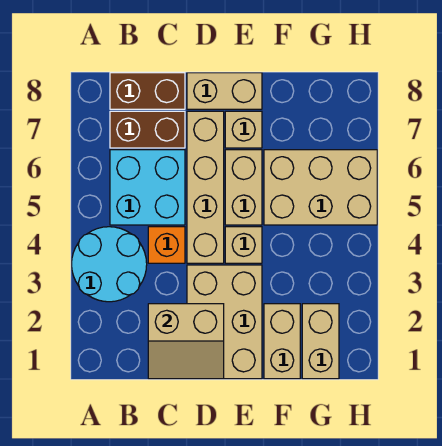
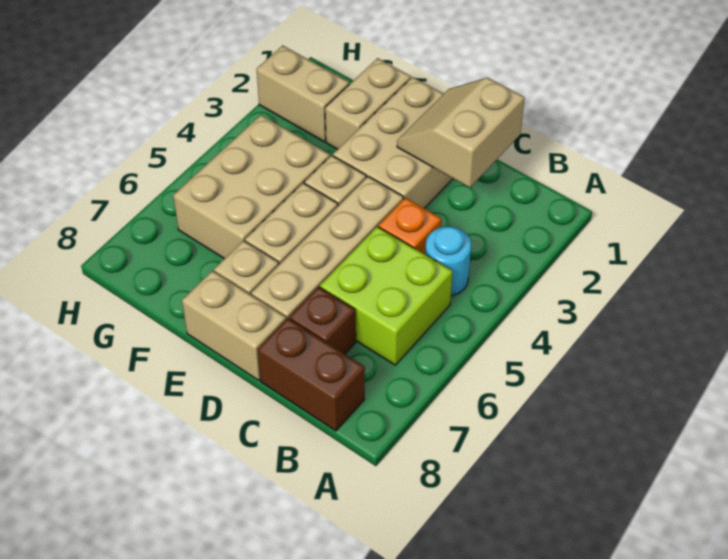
cyan round brick A3:B4 level 1 -> cyan round brick B4 level 1
cyan brick B5:C6 level 1 -> lime brick B5:C6 level 1
brown brick B7:C7 level 1 -> brown brick C7 level 1
tan slope C1:D2 level 2 top 2 -> tan slope C1:D2 level 2 top C
tan brick F5:H6 level 1 -> tan brick F4:G6 level 1
tan brick G1:G2 level 1 -> tan brick G2:H2 level 1

